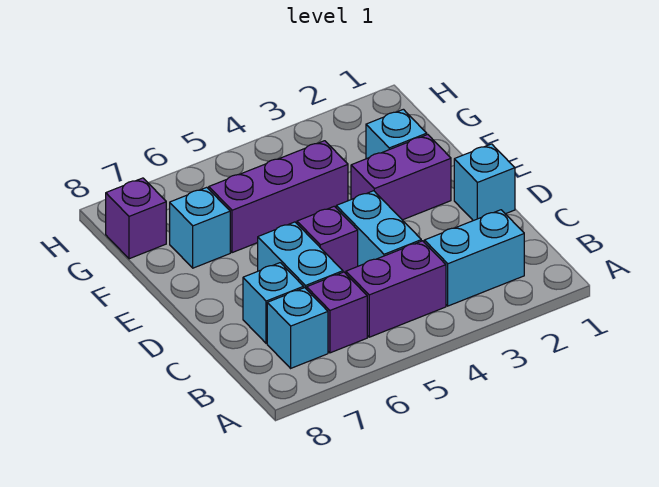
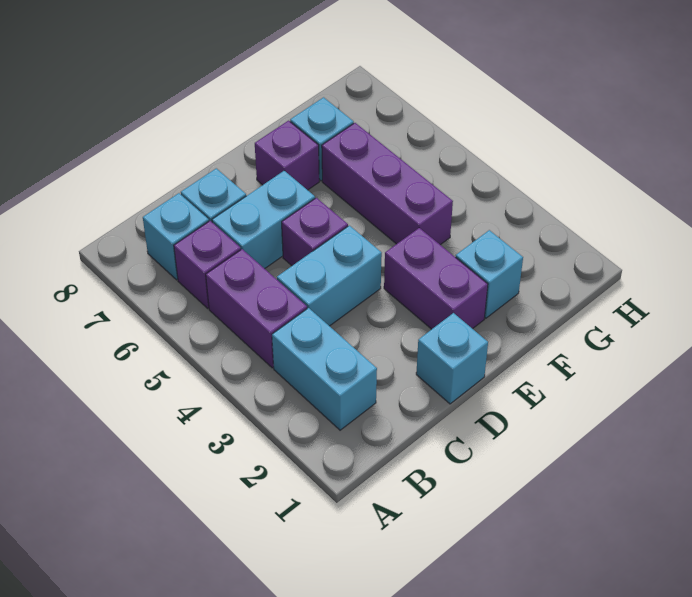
purple brick G8 level 1 -> purple brick E7 level 1

